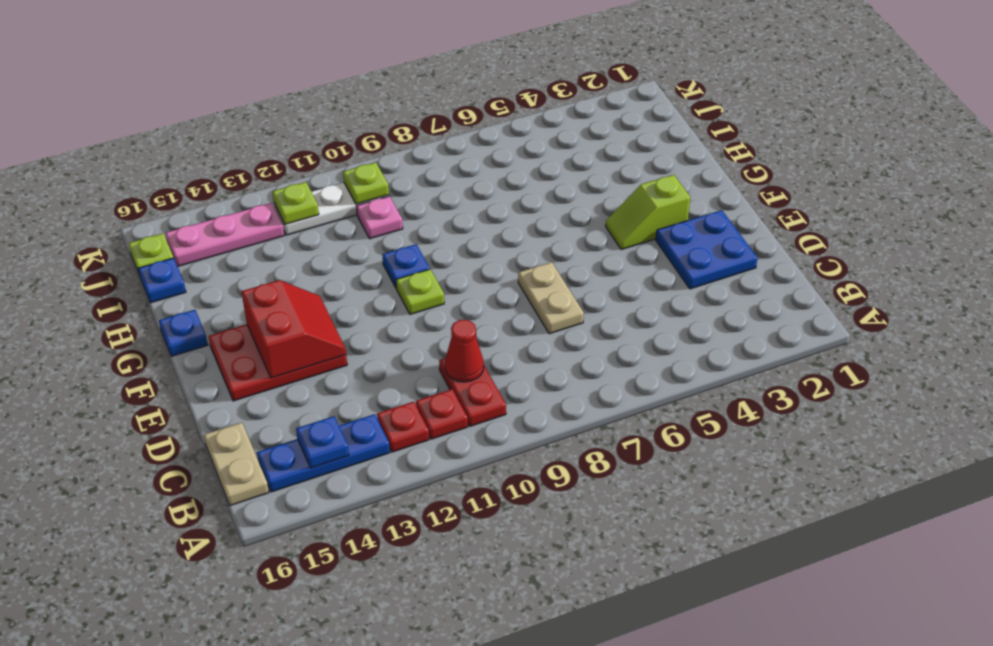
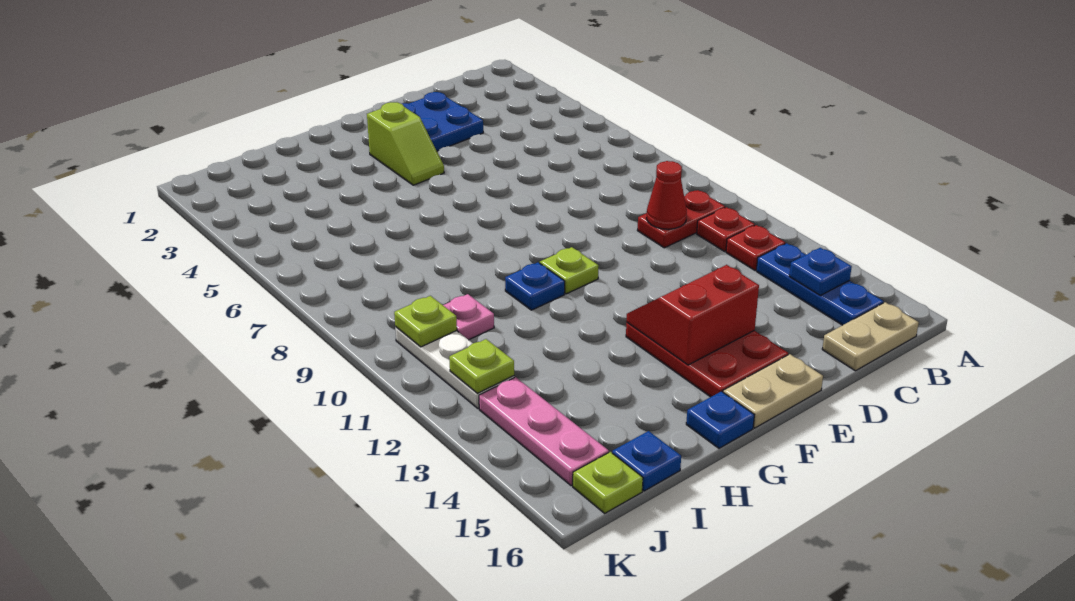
tan plate D7:E7 level 1 -> tan plate E16:F16 level 1

